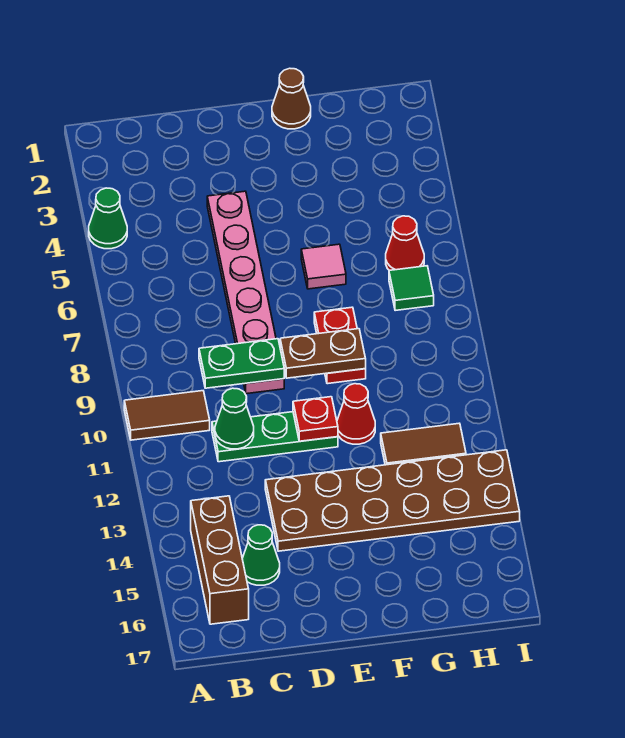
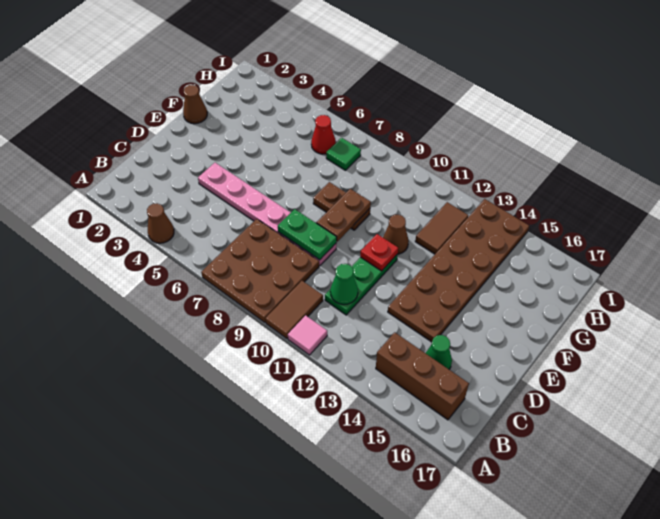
green cone A4 level 1 -> brown cone A4 level 1
none -> brown plate A7:C9 level 1
green plate C9:D9 level 2 -> green plate D8:D9 level 2
pink tile F6 level 1 -> pink tile A11 level 1
red plate F8:F9 level 1 -> brown plate F8:F9 level 1
red cone F11 level 1 -> brown cone F11 level 1

